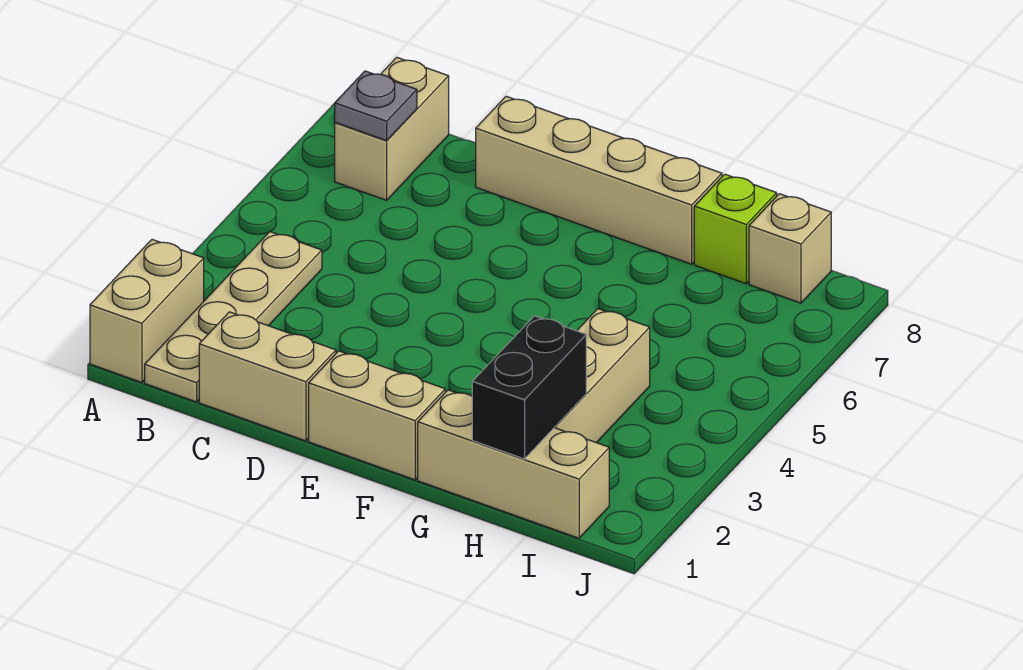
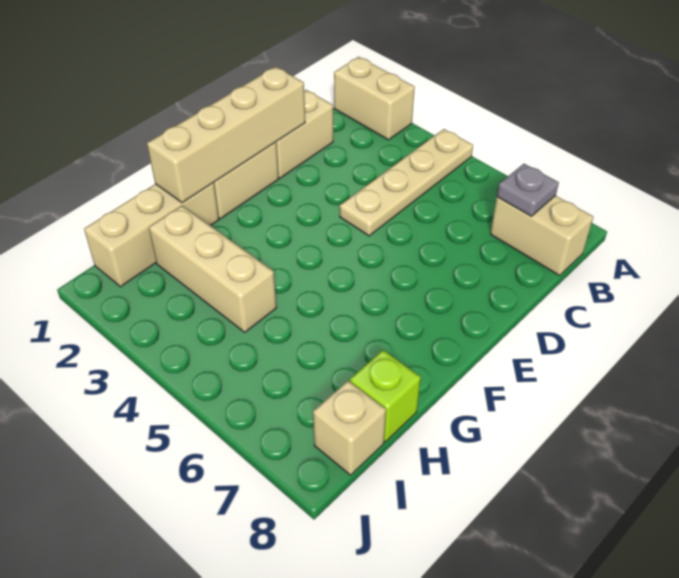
tan plate B1:B4 level 1 -> tan plate A4:D4 level 1
tan brick D8:G8 level 1 -> tan brick D1:G1 level 2
black brick H1:H2 level 2 -> none

